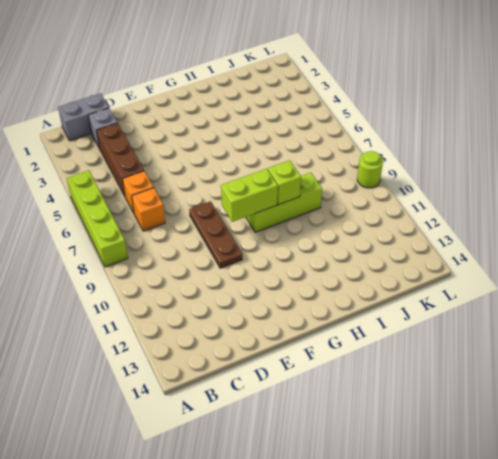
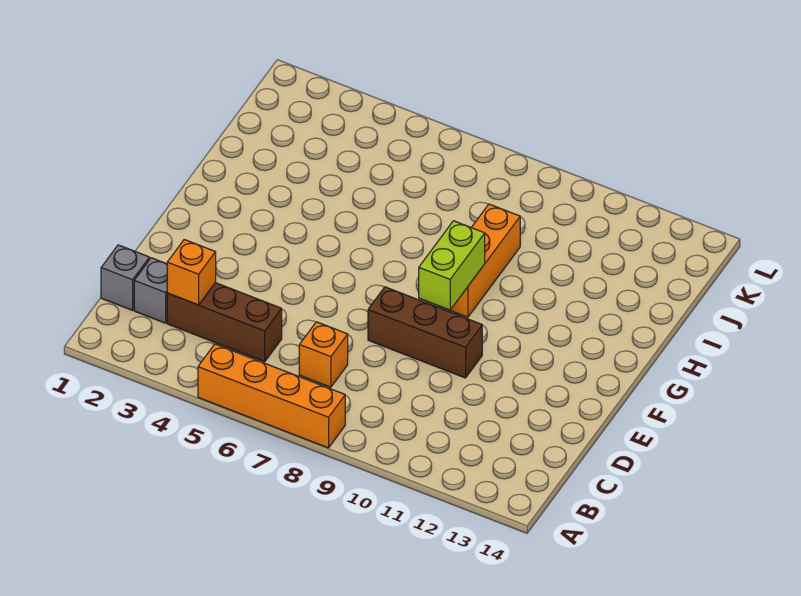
lime brick A5:A8 level 1 -> orange brick A5:A8 level 1
grey brick B1:C1 level 1 -> grey brick C1 level 1
orange brick C6 level 1 -> orange brick C3 level 2
brown plate E8:E10 level 1 -> brown brick E8:E10 level 1
lime brick G9:I9 level 1 -> orange brick G9:I9 level 1
lime brick H9 level 2 -> none
lime round brick L9 level 1 -> none

